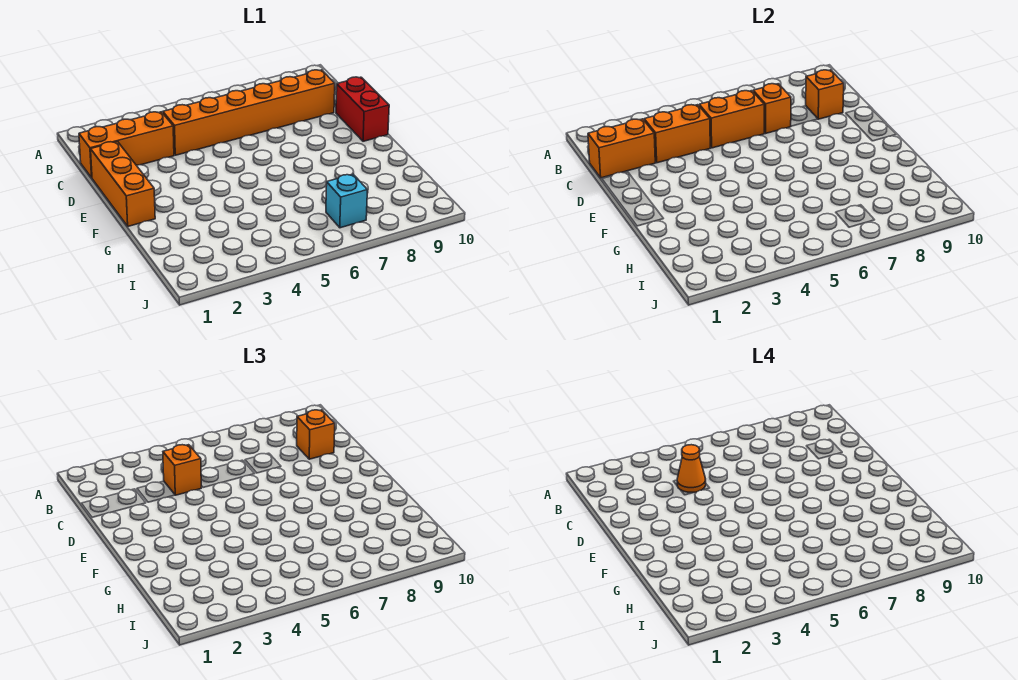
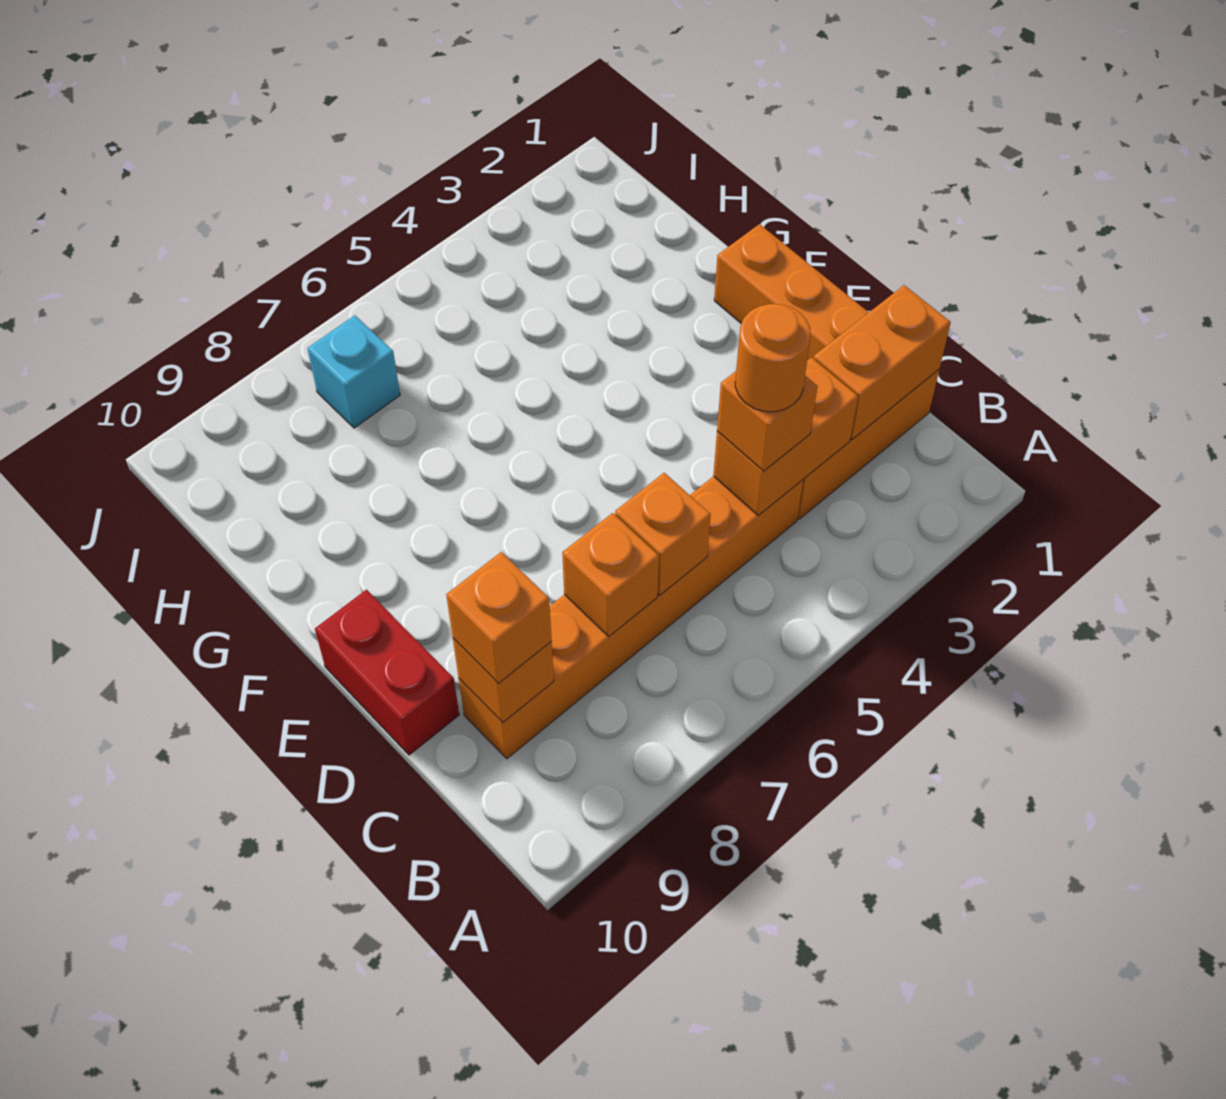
orange cone C4 level 4 -> orange round brick C4 level 4
orange brick C5:C6 level 2 -> orange brick C6 level 2

